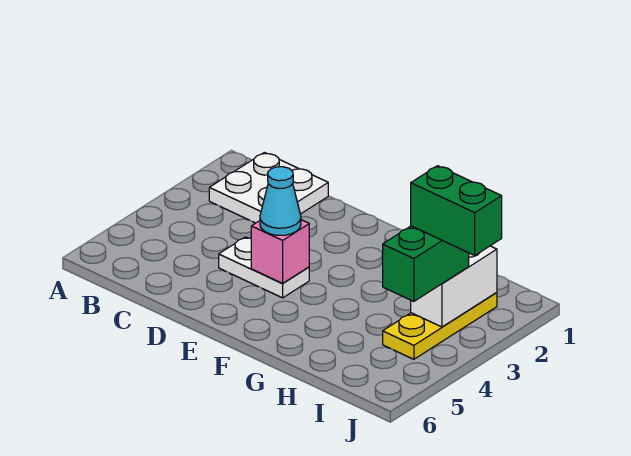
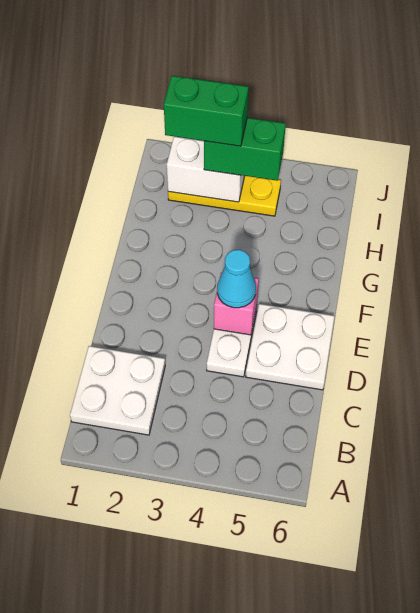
none -> white plate D5:E6 level 1
green brick I3:J3 level 4 -> green brick I2:I3 level 4

